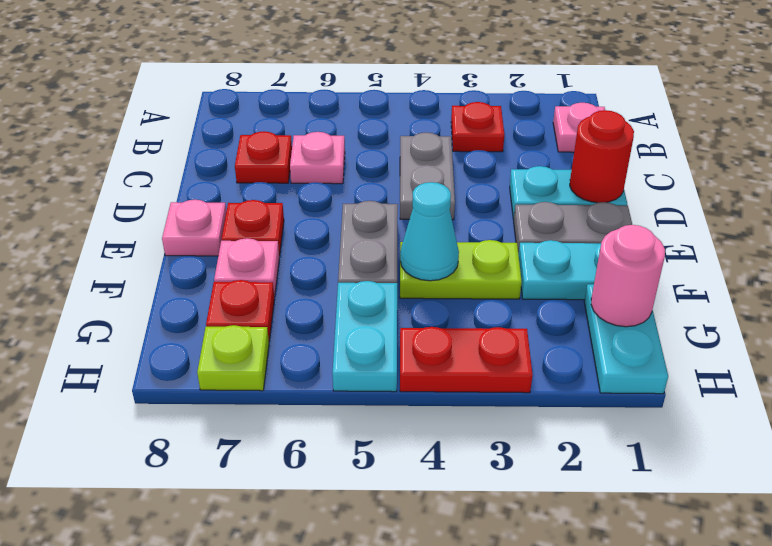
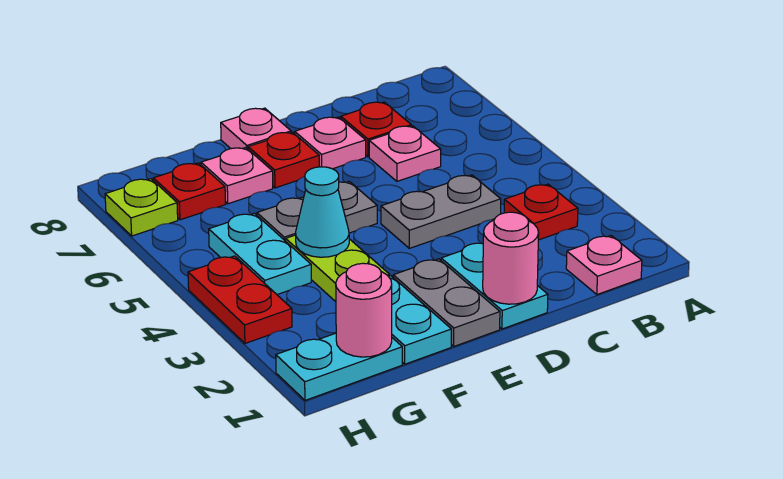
red round brick D1 level 2 -> pink round brick D1 level 2
none -> pink plate D7 level 1
cyan plate G5:H5 level 1 -> cyan plate G4:G5 level 1

